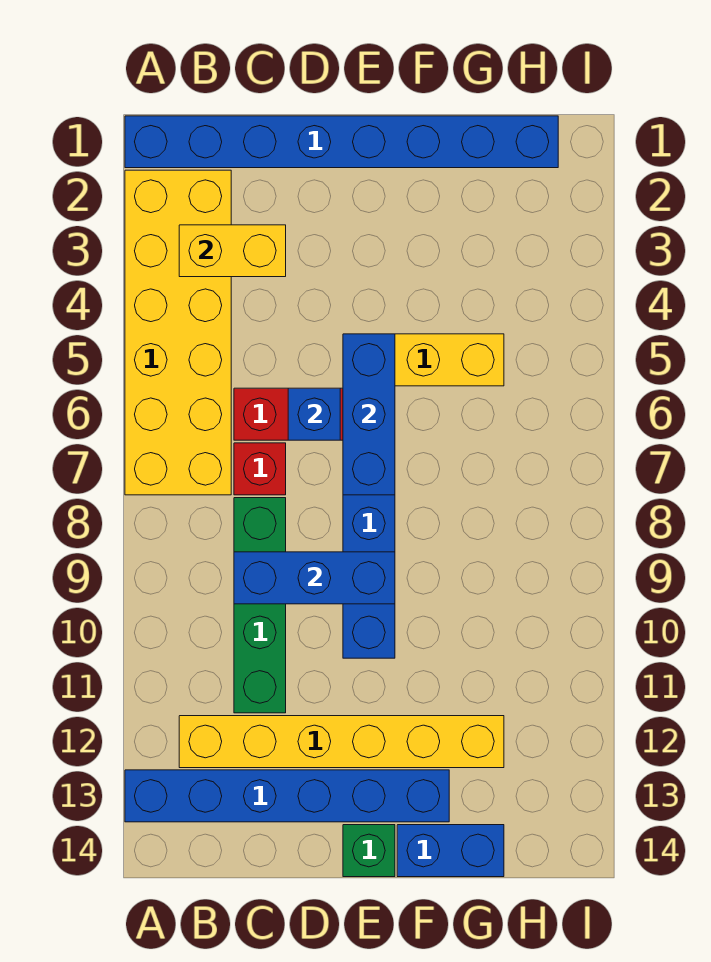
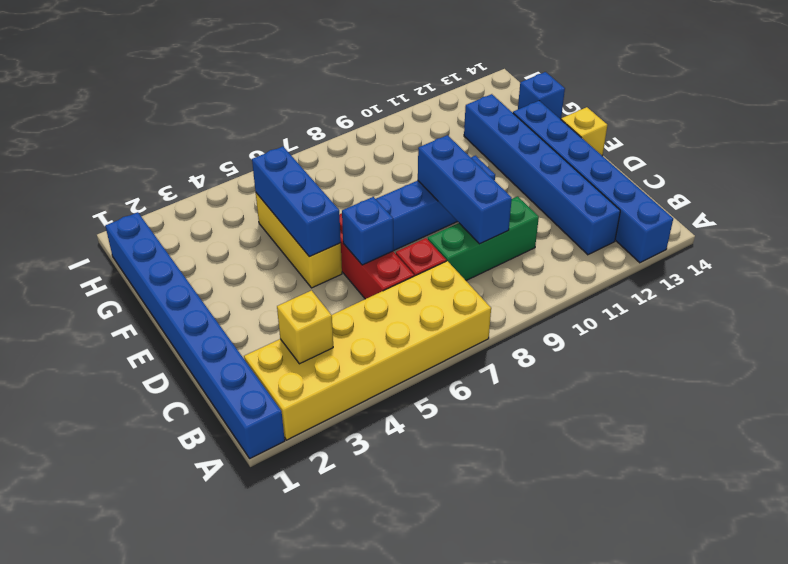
yellow brick B3:C3 level 2 -> yellow brick B3 level 2
yellow brick B12:G12 level 1 -> blue brick B12:G12 level 1
green brick C8:C11 level 1 -> green brick C8:C10 level 1
blue brick E5:E7 level 2 -> blue brick E5:G5 level 2
green brick E14 level 1 -> yellow brick E14 level 1
blue brick F14:G14 level 1 -> blue brick G14 level 1

